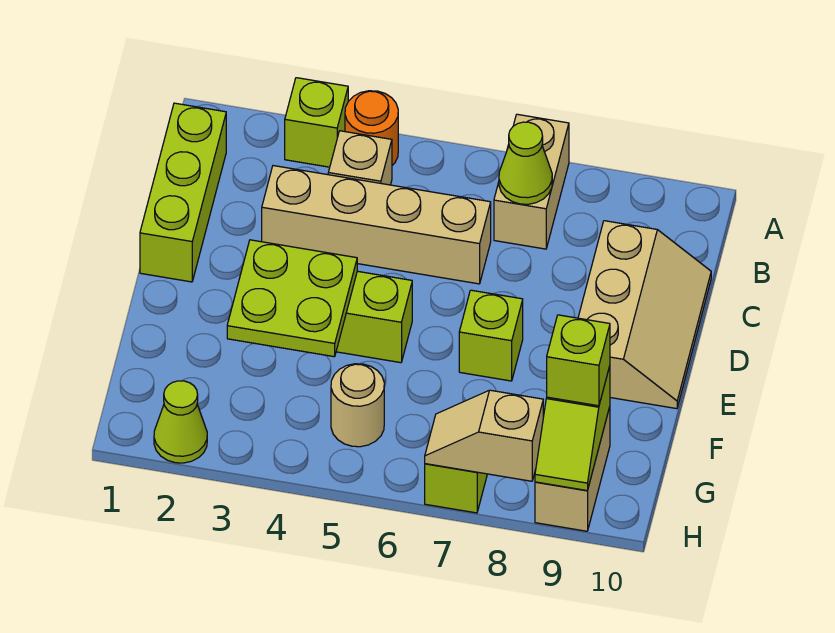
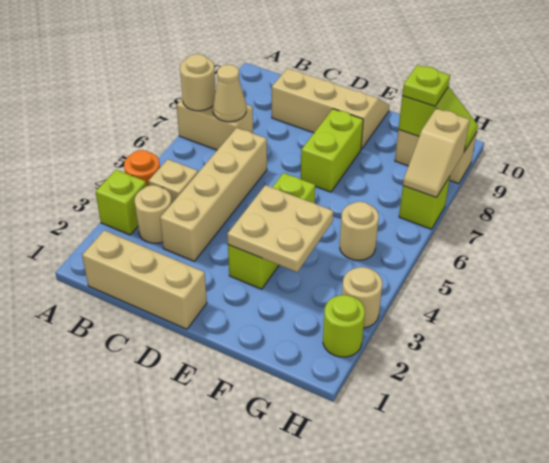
none -> tan round brick A7 level 2
lime brick B1:D1 level 1 -> tan brick B1:D1 level 1
none -> tan round brick B3 level 1
lime cone B7 level 2 -> tan cone B7 level 2
lime plate E3:F4 level 2 -> tan plate E3:F4 level 2
lime brick E7 level 1 -> lime brick E7:E8 level 1
lime brick G9 level 3 -> lime plate G9 level 3
lime cone H2 level 1 -> lime round brick H2 level 1
none -> tan round brick H3 level 1

